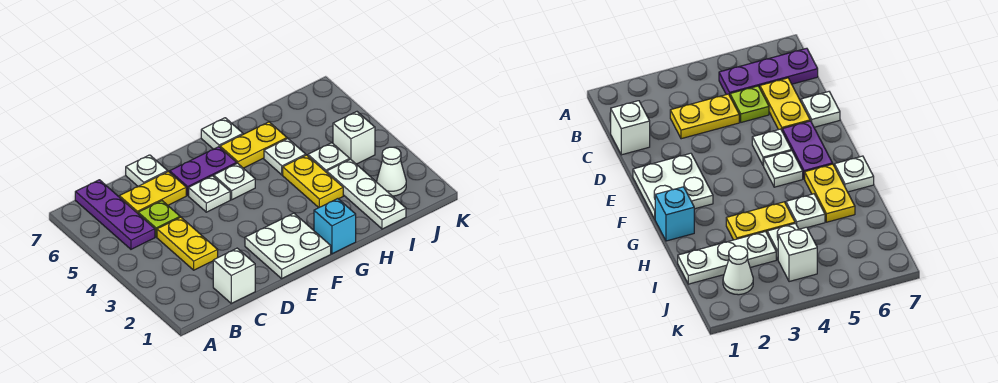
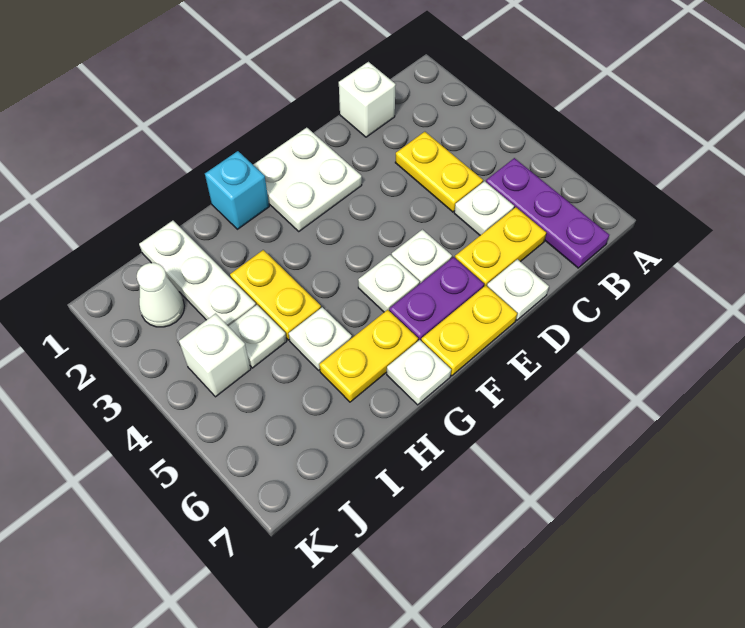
lime plate C5 level 1 -> white plate C5 level 1
none -> yellow plate E7:F7 level 1

